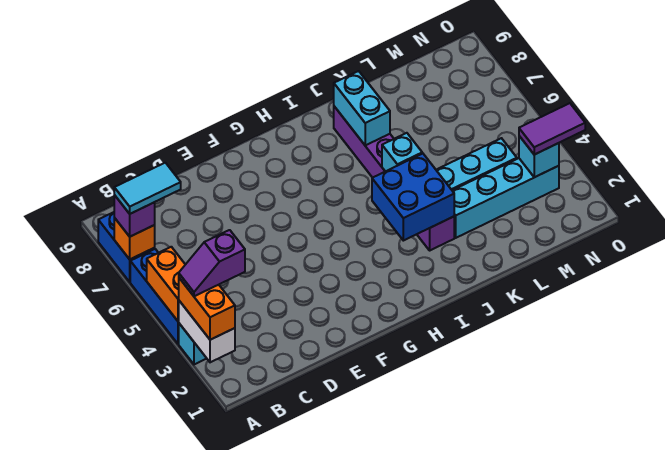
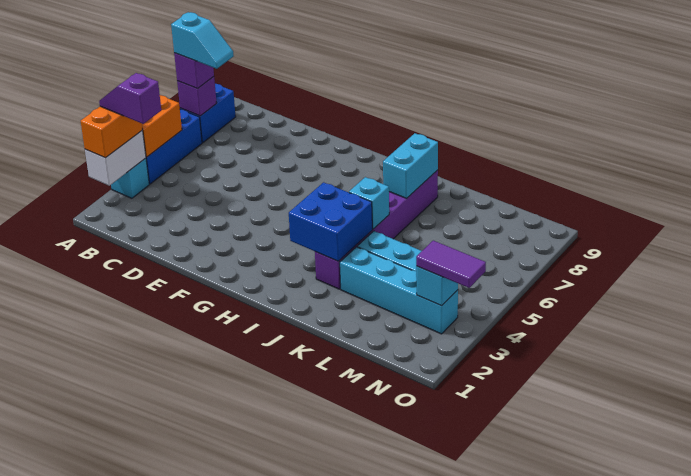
orange brick A7 level 2 -> purple brick A7 level 2
cyan tile A7:B7 level 4 -> cyan slope A7:B7 level 4 top A

